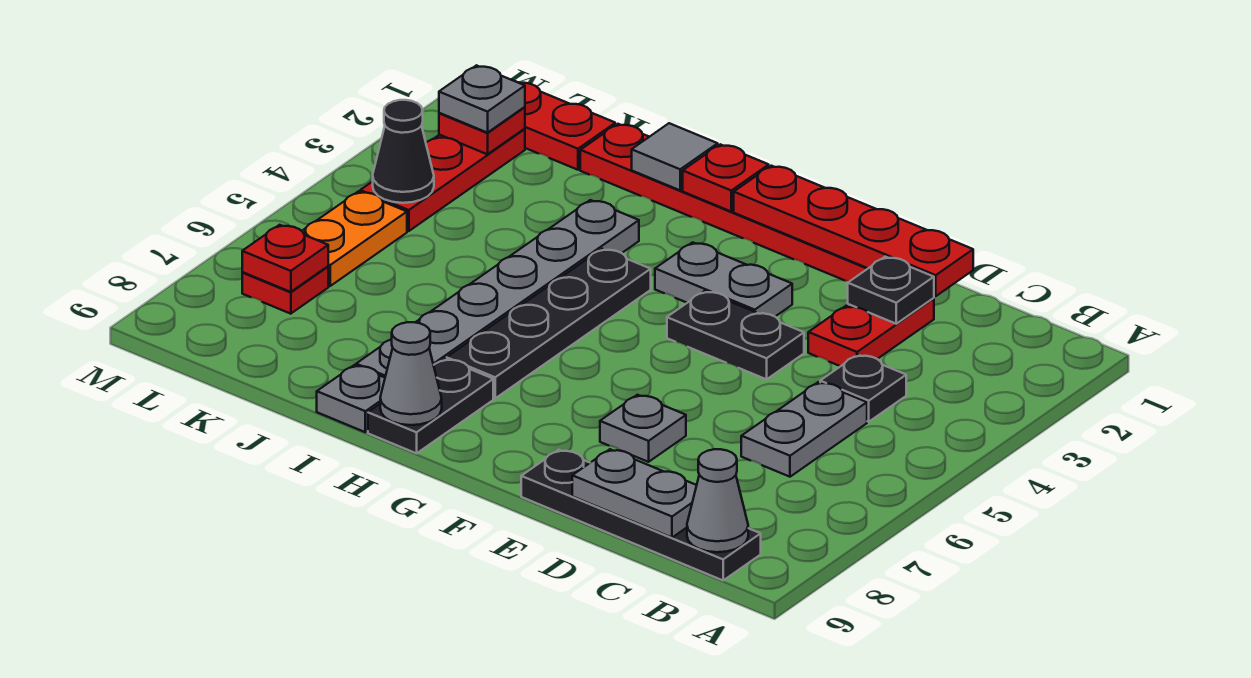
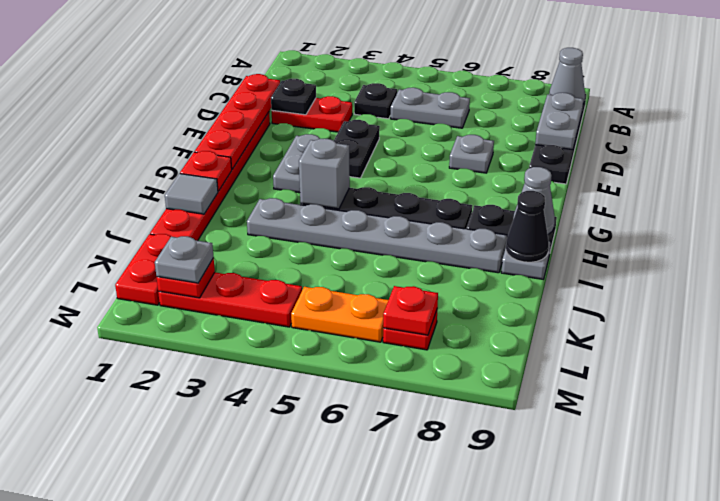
none -> grey brick H4 level 2
black cone L4 level 2 -> black cone I9 level 2

